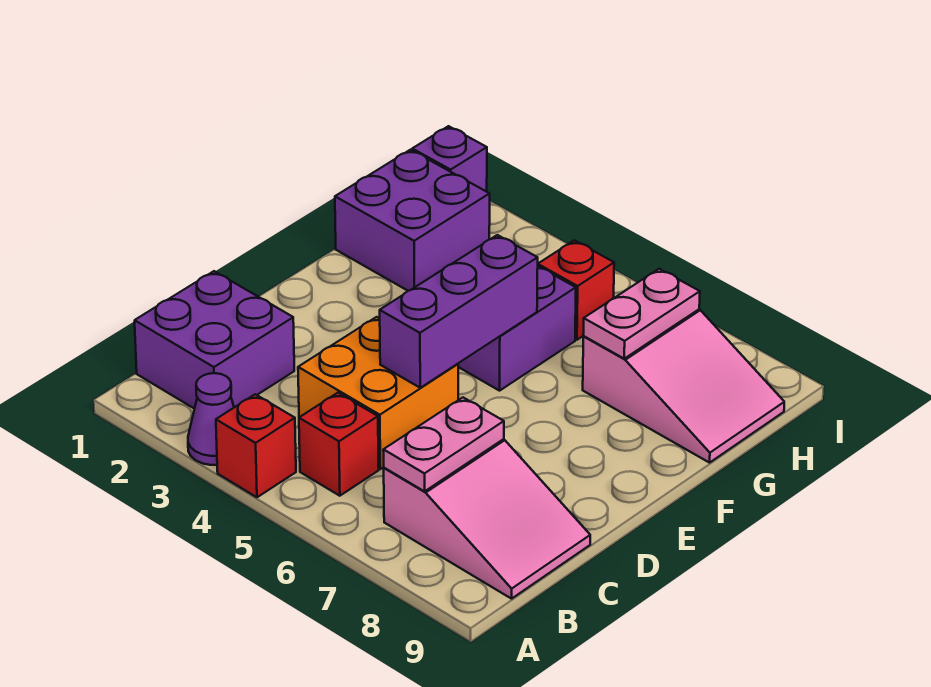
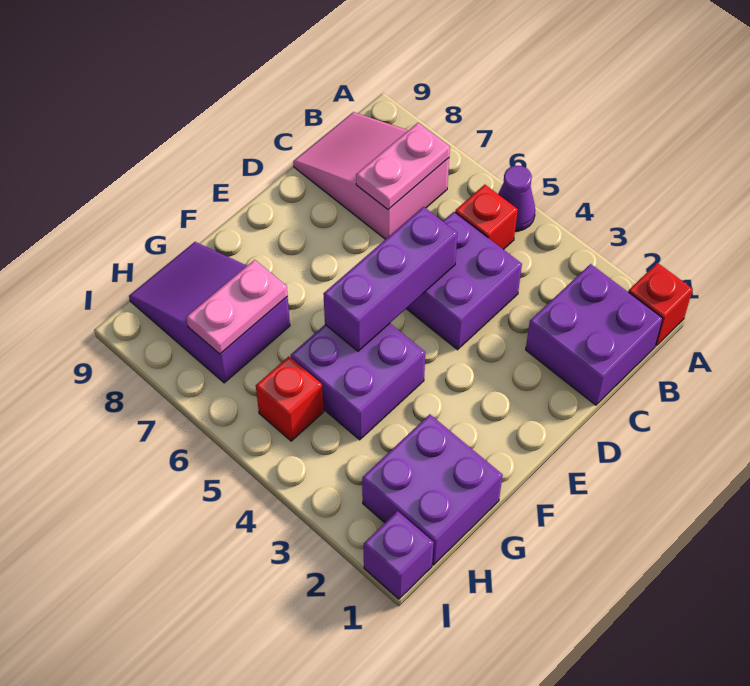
purple cone A3 level 1 -> purple cone A5 level 1
red brick A4 level 1 -> red brick A1 level 1
orange brick C4:D5 level 1 -> purple brick C4:D5 level 1
pink slope G7:H9 level 1 top 7 -> purple slope G7:H9 level 1 top 7

